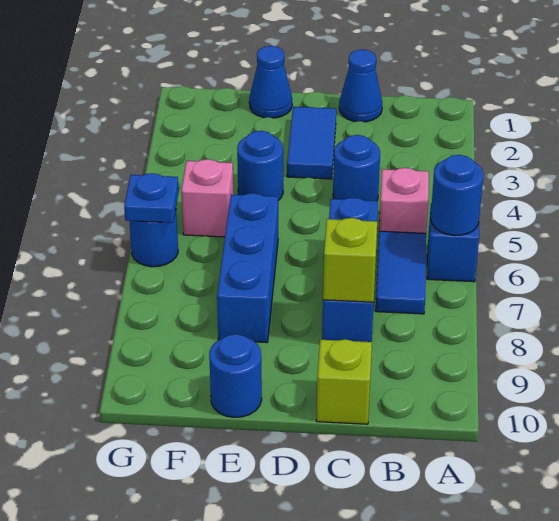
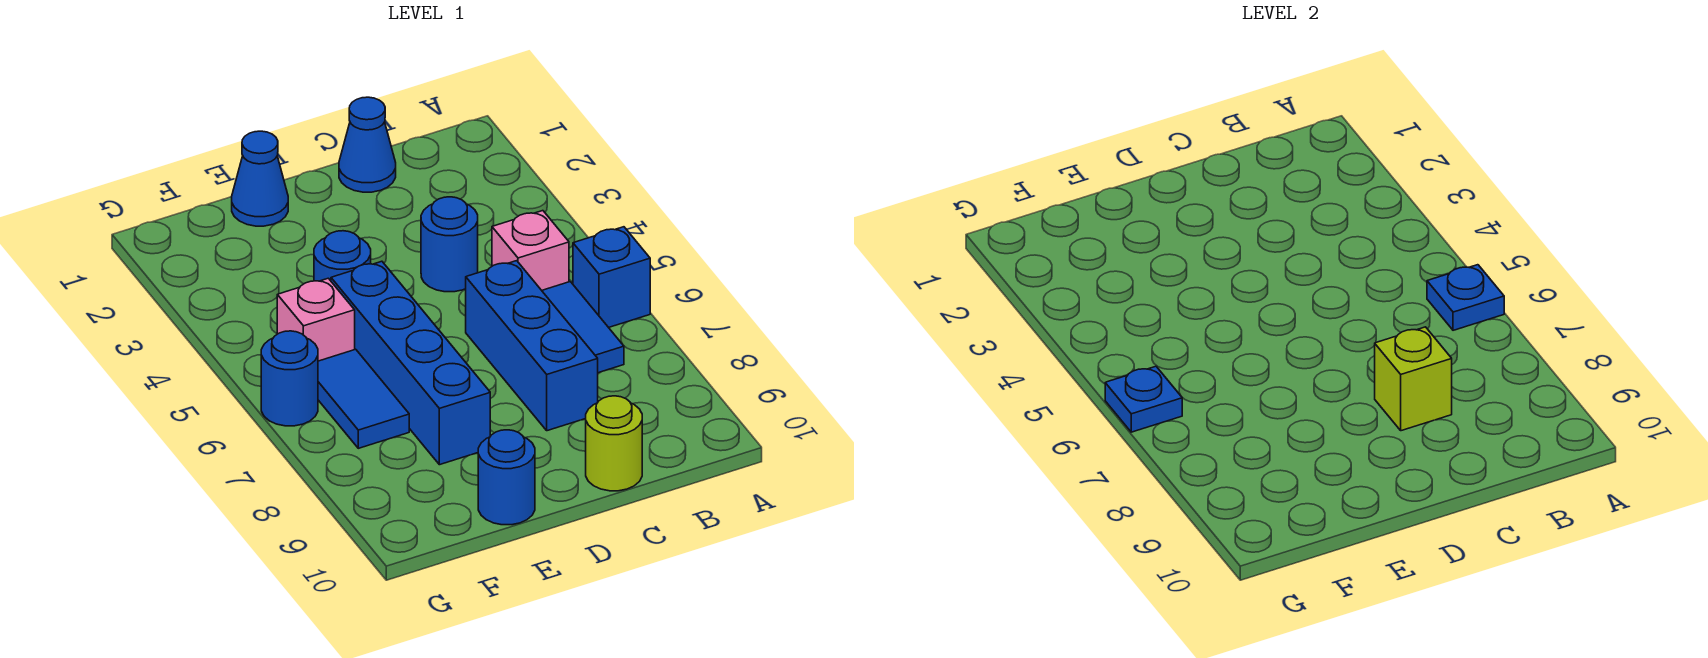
blue round brick A6 level 2 -> blue plate A6 level 2
lime brick C10 level 1 -> lime round brick C10 level 1
blue tile D2:D3 level 1 -> blue tile F6:F7 level 1
blue brick E6:E8 level 1 -> blue brick E5:E8 level 1

